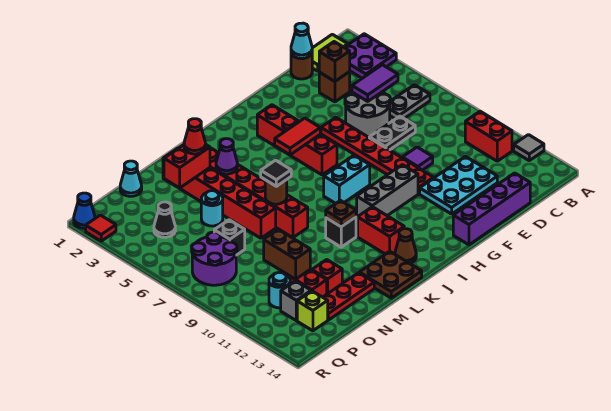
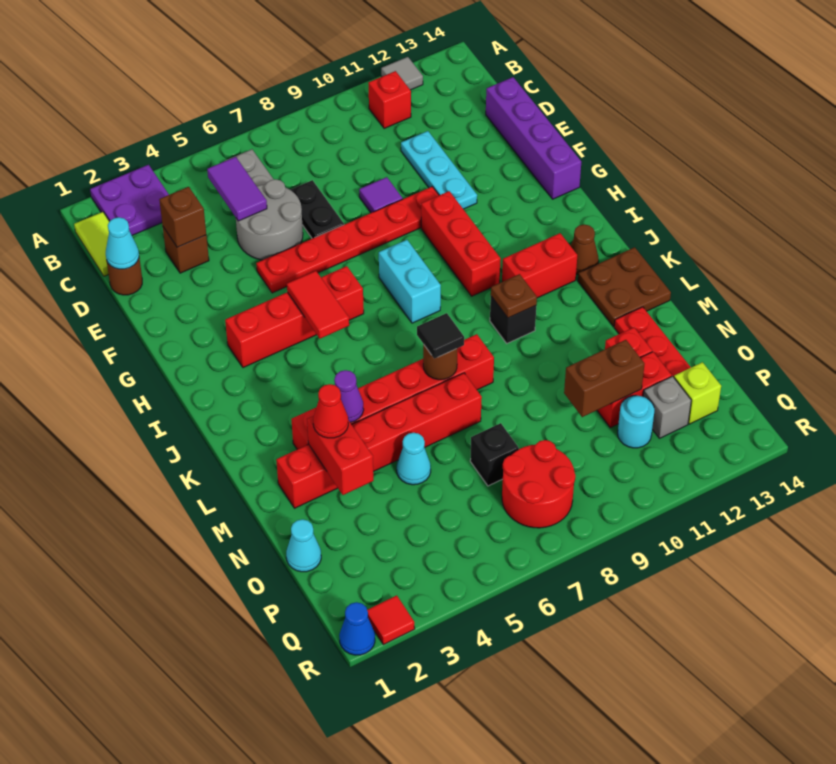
red brick B10:B11 level 1 -> red brick B11 level 1
cyan plate D11:F12 level 1 -> cyan plate D11:F11 level 1
grey brick G10:I10 level 1 -> red brick G10:I10 level 1
cyan round brick N5 level 1 -> cyan cone N5 level 1
black cone P4 level 1 -> none
purple round brick P7:Q8 level 1 -> red round brick P7:Q8 level 1

